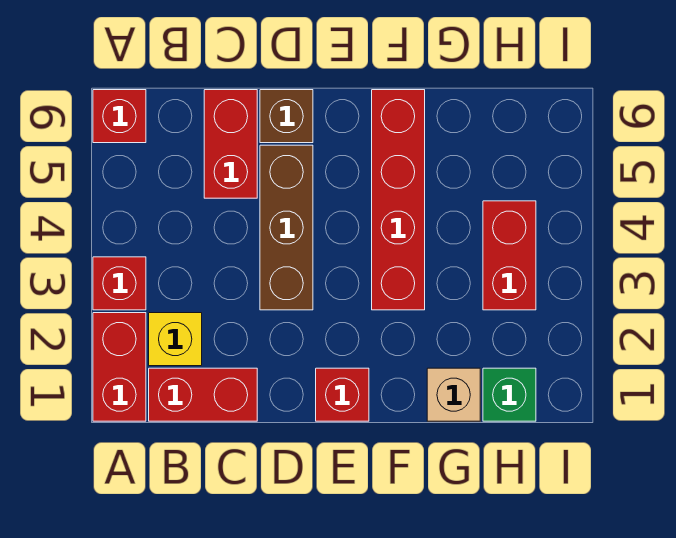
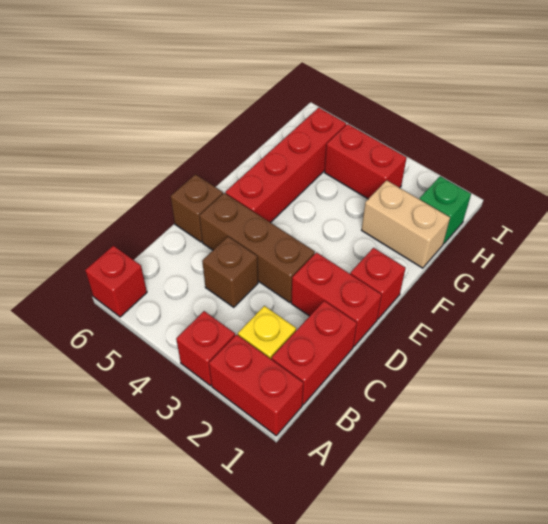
none -> brown brick C4 level 1
red brick C5:C6 level 1 -> red brick D1:D2 level 1
red brick F3:F6 level 1 -> red brick E5:H5 level 1
tan brick G1 level 1 -> tan brick G1:G2 level 1

